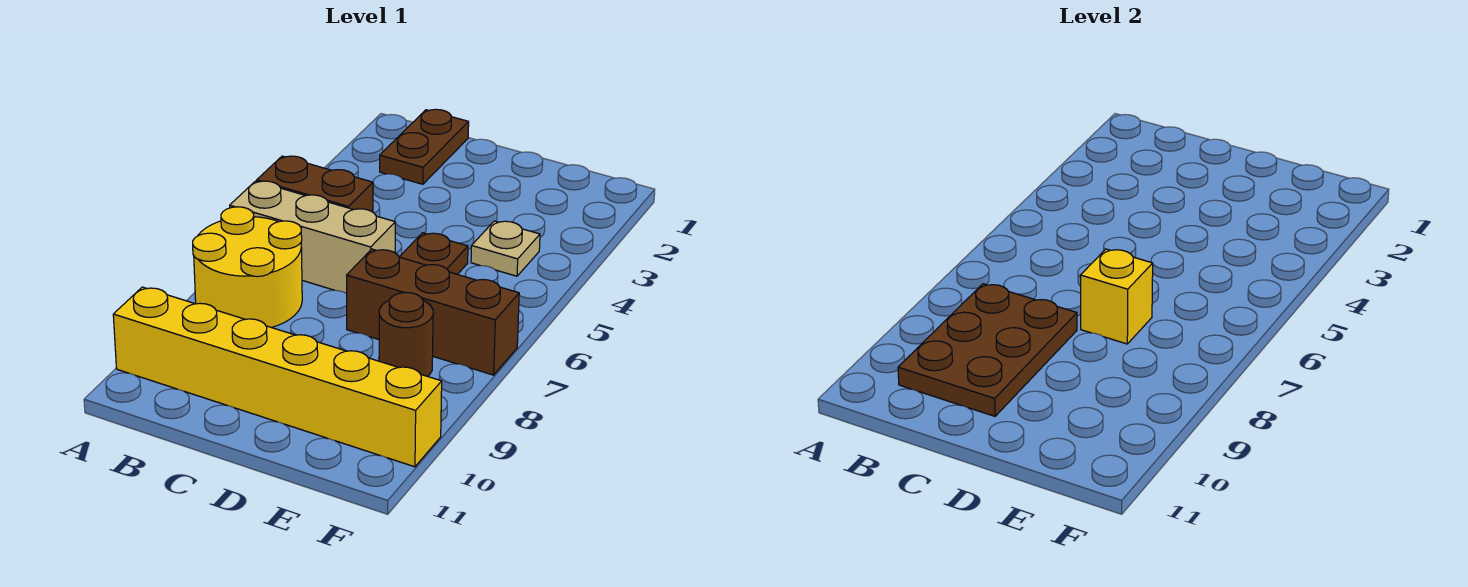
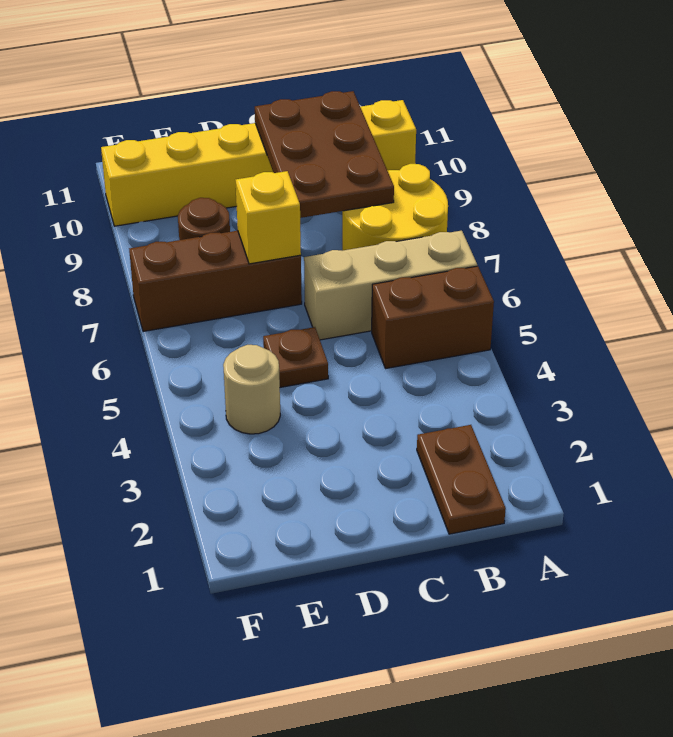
tan plate E4 level 1 -> tan round brick E4 level 1

